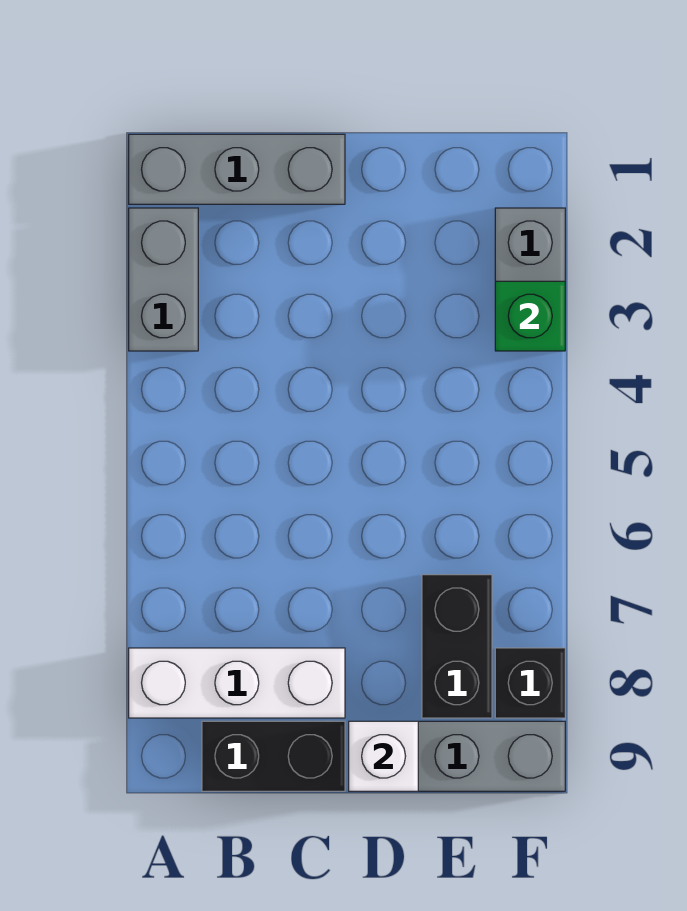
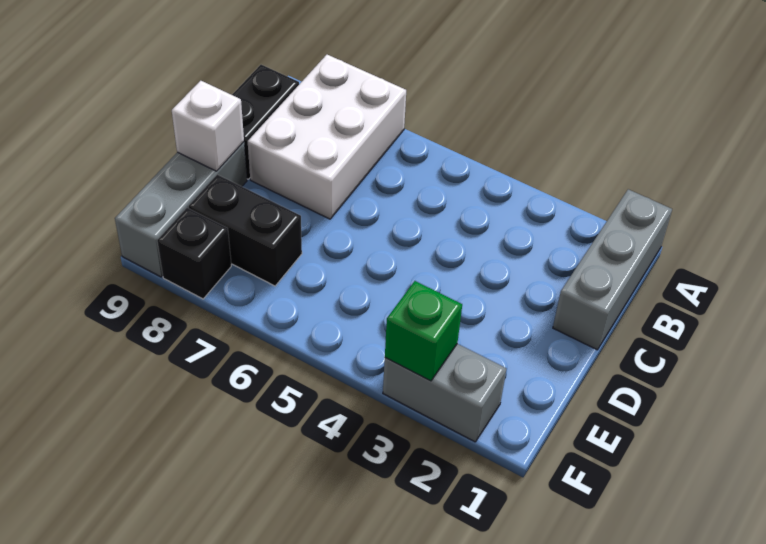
grey brick A2:A3 level 1 -> none
white brick A8:C8 level 1 -> white brick A7:C8 level 1

